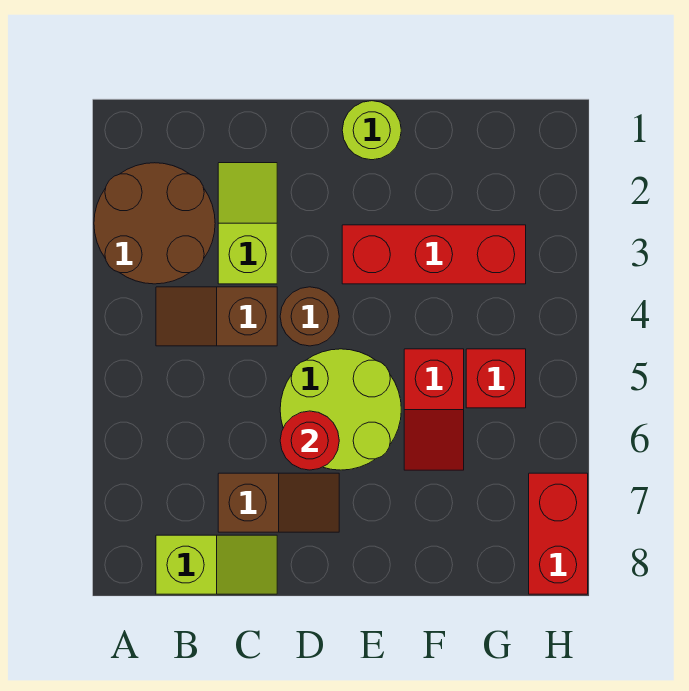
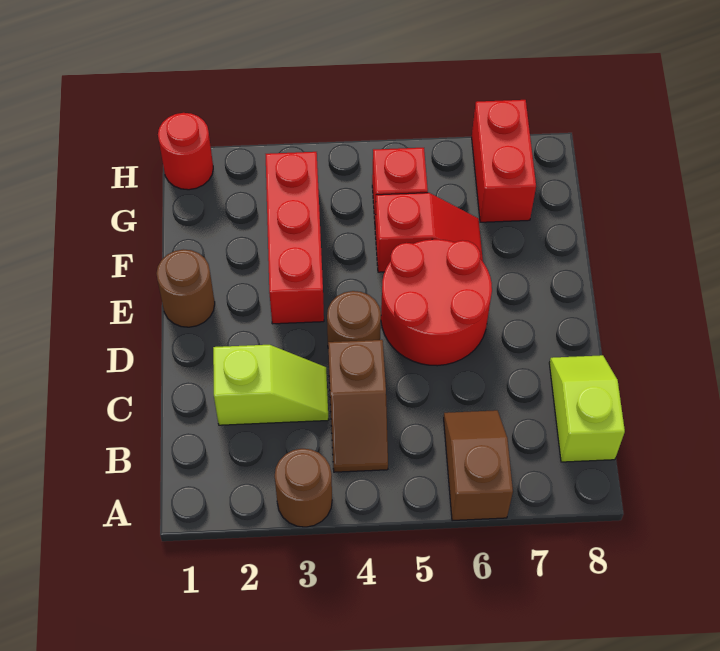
brown round brick A2:B3 level 1 -> brown round brick A3 level 1
lime slope C2:C3 level 1 top 3 -> lime slope C2:C3 level 1 top 2
brown slope C7:D7 level 1 top C -> brown slope A6:B6 level 1 top A
lime round brick D5:E6 level 1 -> red round brick D5:E6 level 1
red round brick D6 level 2 -> red round brick H1 level 1
lime round brick E1 level 1 -> brown round brick E1 level 1
red brick H7:H8 level 1 -> red brick G7:H7 level 1

